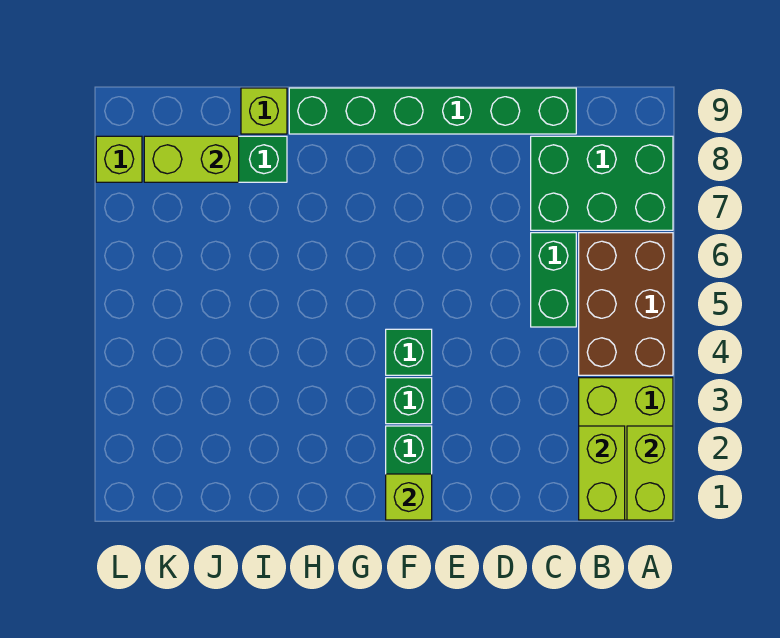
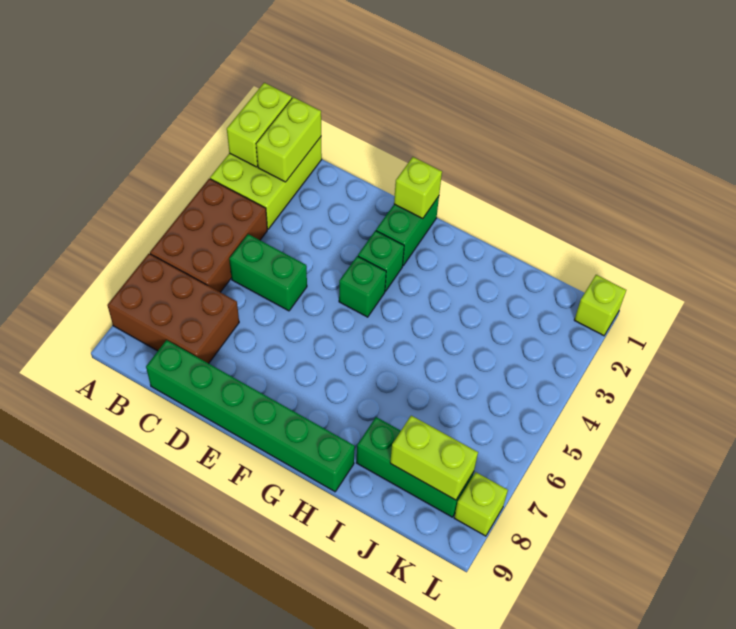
green brick A7:C8 level 1 -> brown brick A7:C8 level 1
green brick C5:C6 level 1 -> green brick C5:D5 level 1
lime brick I9 level 1 -> lime brick L1 level 1

